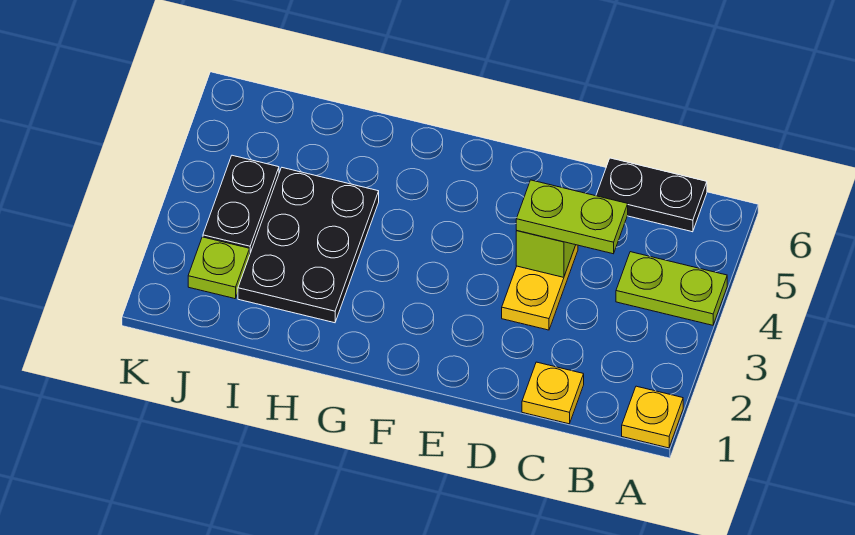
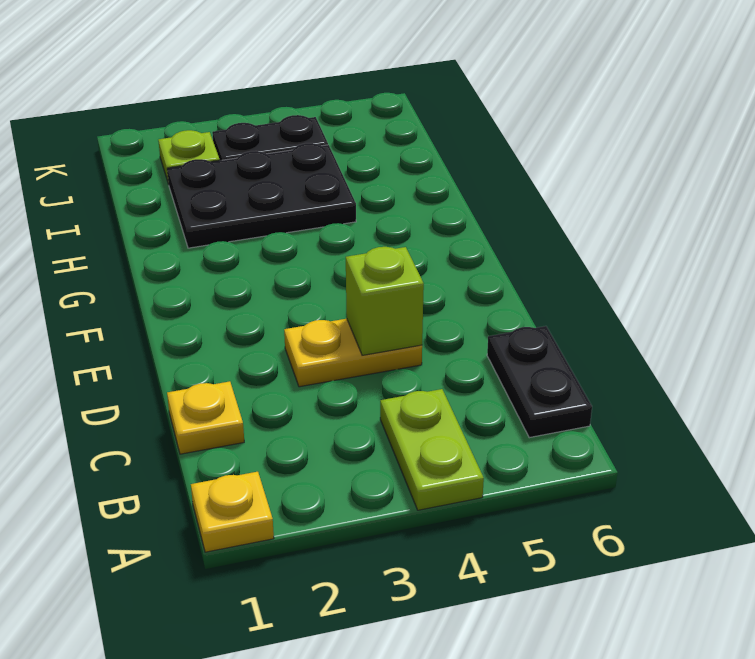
lime plate C4:D4 level 3 -> none

